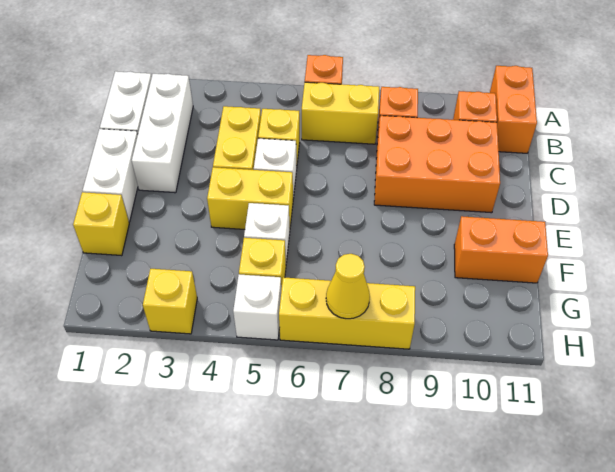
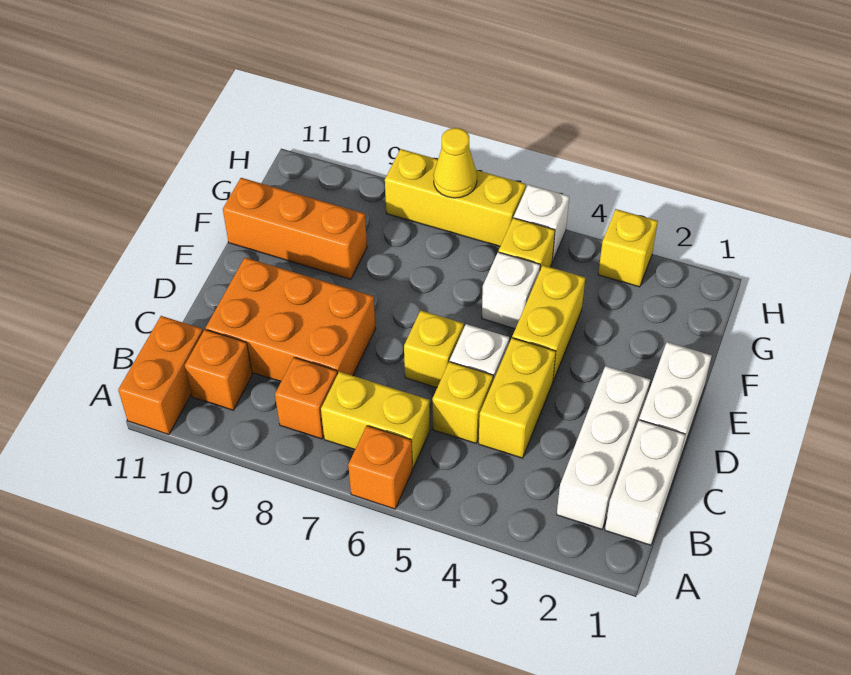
yellow brick E4:E5 level 1 -> yellow brick E4:F4 level 1
yellow brick F1 level 1 -> yellow brick D6 level 1
orange brick F10:F11 level 1 -> orange brick F9:F11 level 1

